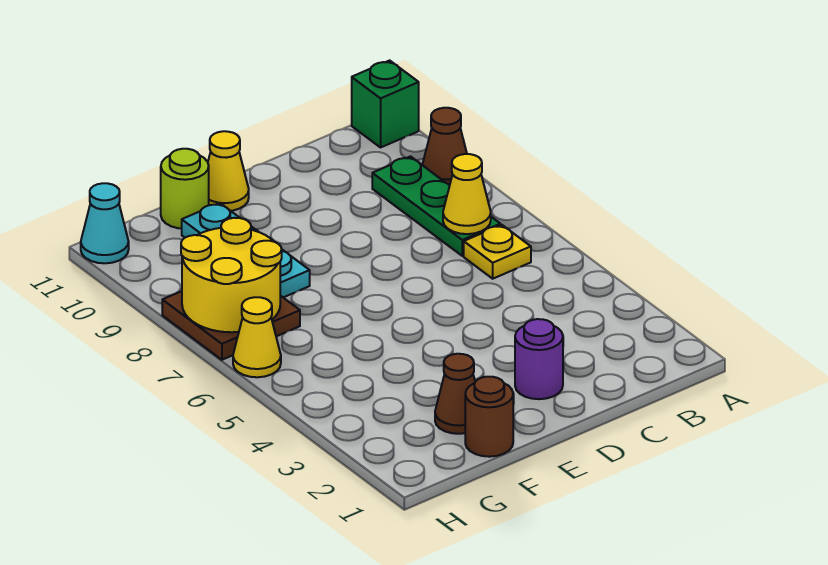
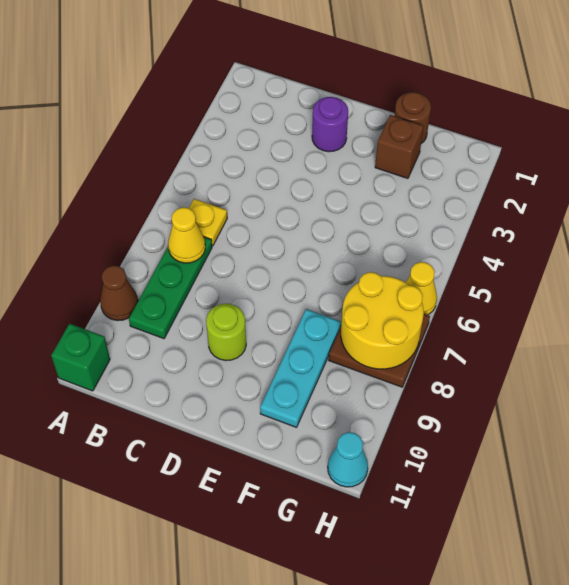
yellow cone E11 level 1 -> none
brown cone F2 level 1 -> brown brick F2 level 1
lime round brick F11 level 1 -> lime round brick D9 level 1

